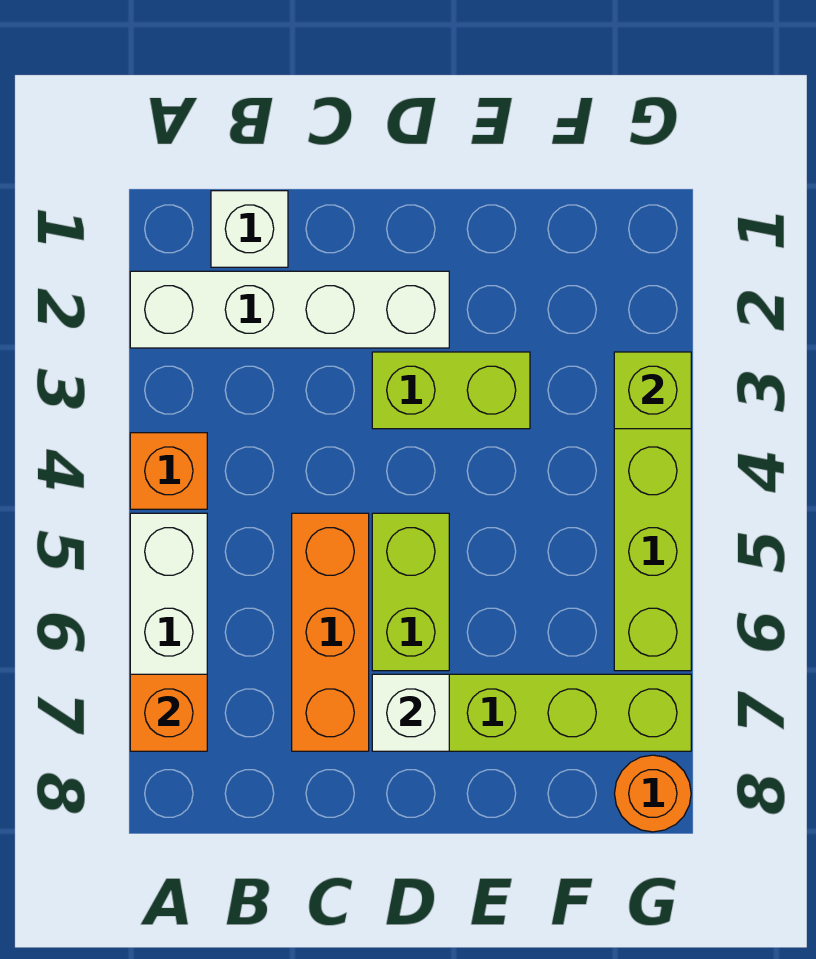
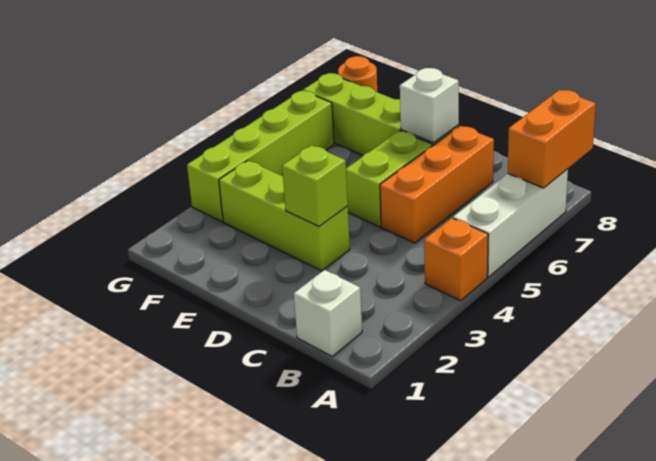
white brick A2:D2 level 1 -> none
orange brick A7 level 2 -> orange brick A7:A8 level 2
lime brick D3:E3 level 1 -> lime brick D3:F3 level 1
lime brick G3 level 2 -> lime brick D3 level 2

